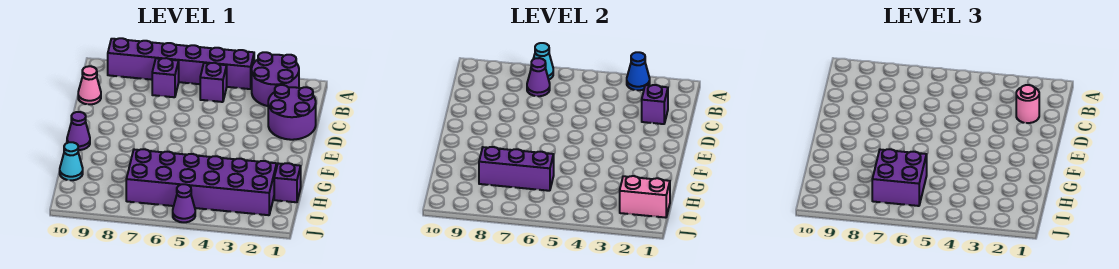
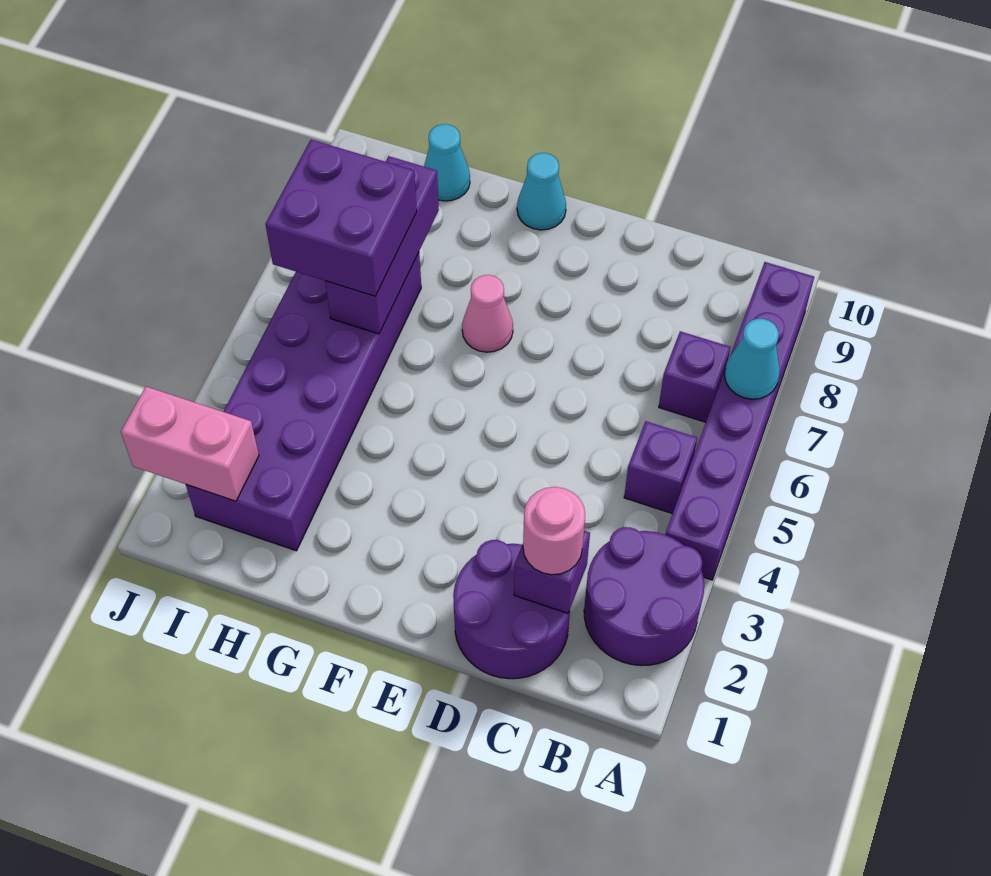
blue cone A3 level 2 -> none
purple cone B7 level 2 -> none
pink cone C10 level 1 -> pink cone F7 level 1
purple cone F10 level 1 -> cyan cone F10 level 1
purple brick H1 level 1 -> none
pink brick I1:I2 level 2 -> pink brick I2:J2 level 2
purple cone J5 level 1 -> none

